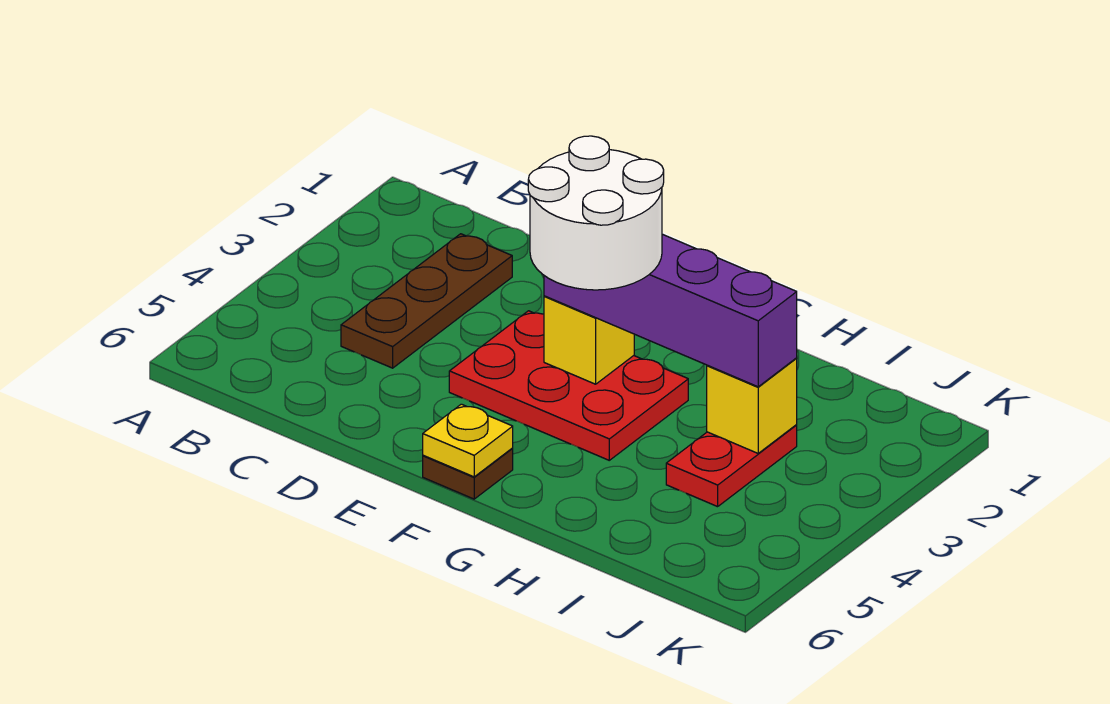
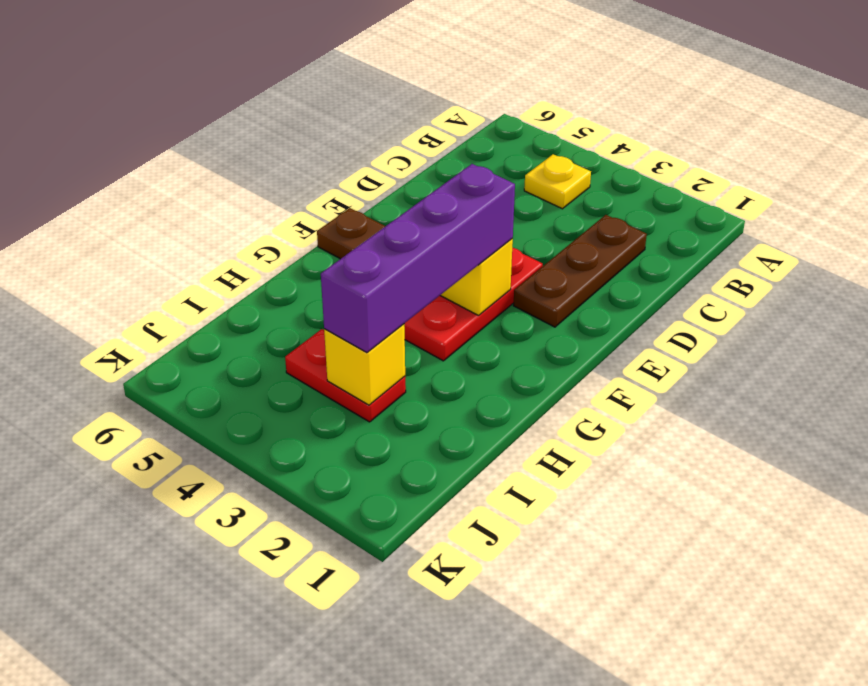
brown plate C2:C4 level 1 -> brown plate C2:E2 level 1
white round brick F3:G4 level 4 -> none
yellow plate F6 level 2 -> yellow plate B4 level 1

